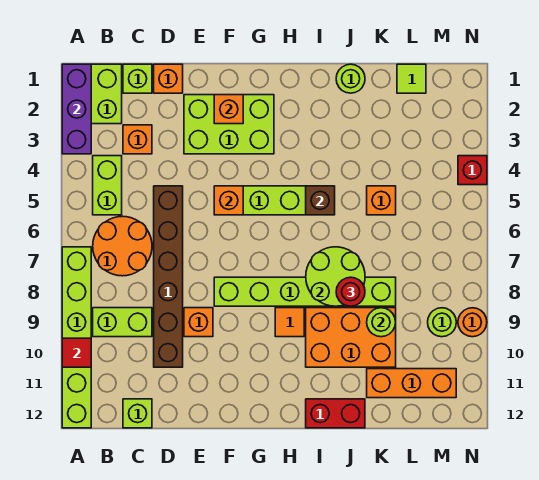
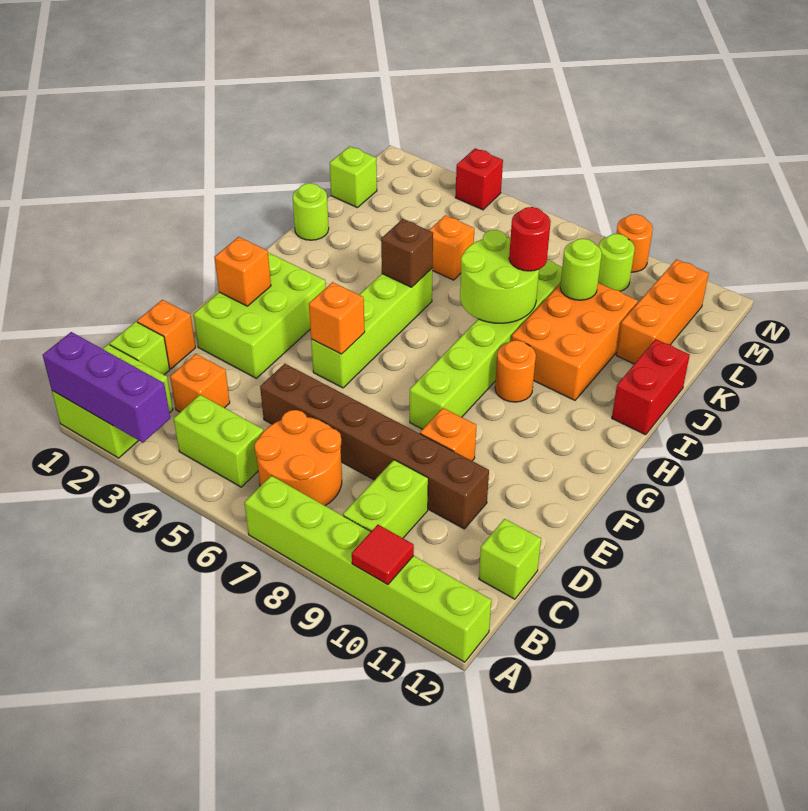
orange tile H9 level 1 -> orange round brick H9 level 1
lime tile L1 level 1 -> lime brick L1 level 1

